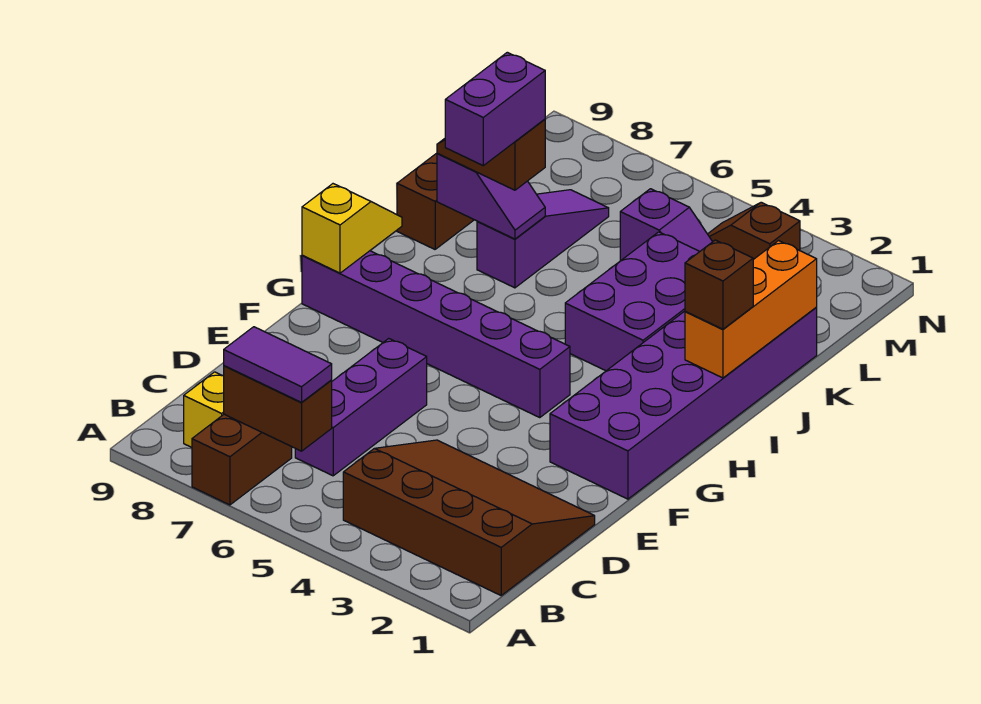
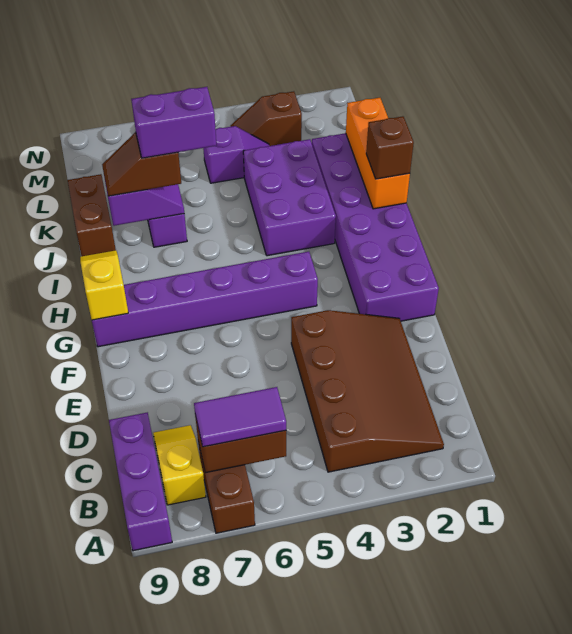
brown slope B1:D4 level 1 top B -> brown slope B2:E4 level 1 top 4
purple brick C6:E6 level 1 -> purple brick A9:C9 level 1
purple brick I7:J7 level 4 -> purple brick J6:J7 level 4

